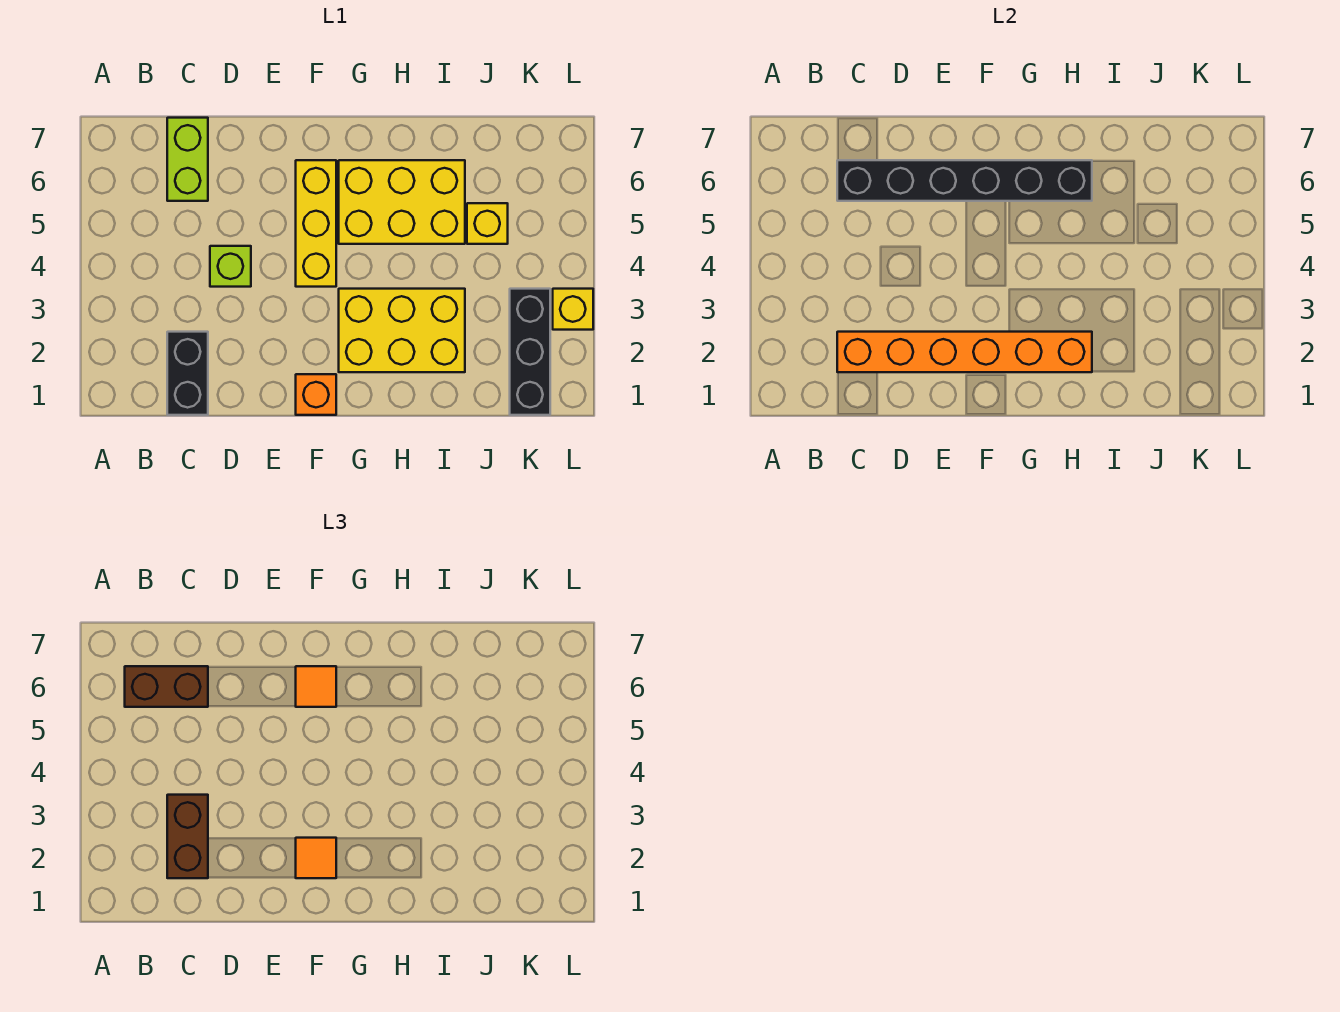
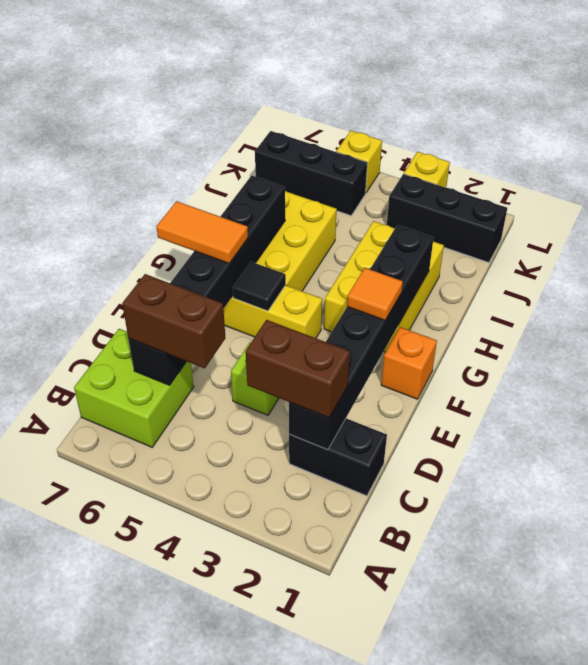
brown brick B6:C6 level 3 -> brown brick C5:C6 level 3
orange brick C2:H2 level 2 -> black brick C2:H2 level 2
lime brick C6:C7 level 1 -> lime brick B6:C7 level 1
none -> black tile F5 level 2
orange tile F6 level 3 -> orange tile F6:F7 level 3
yellow brick J5 level 1 -> yellow brick L5 level 1
none -> black brick K5:K7 level 1

